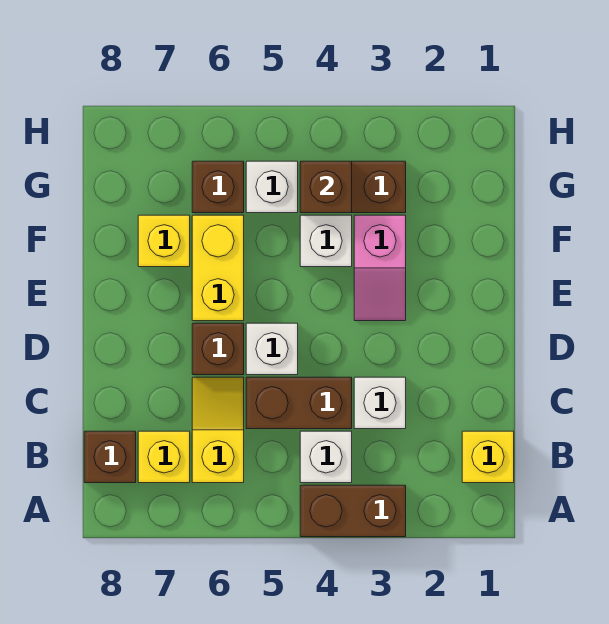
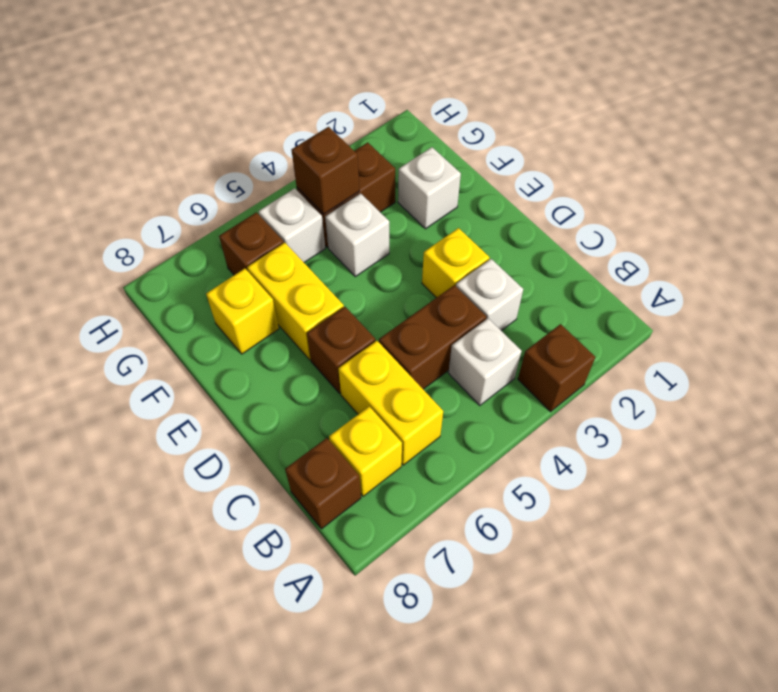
brown brick A3:A4 level 1 -> brown brick A3 level 1
yellow brick B1 level 1 -> yellow brick D3 level 1
yellow slope B6:C6 level 1 top B -> yellow brick B6:C6 level 1
white brick D5 level 1 -> white brick F2 level 1
pink slope E3:F3 level 1 top F -> none

